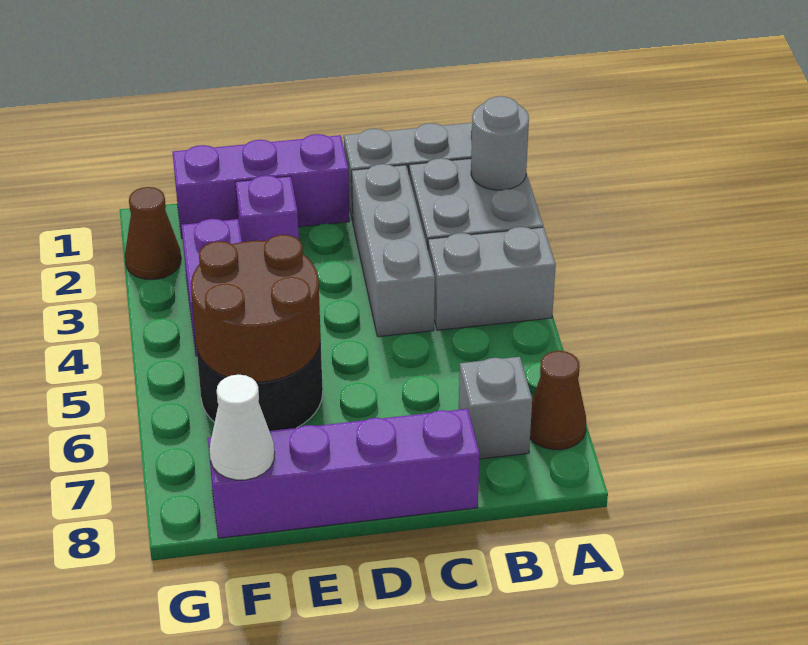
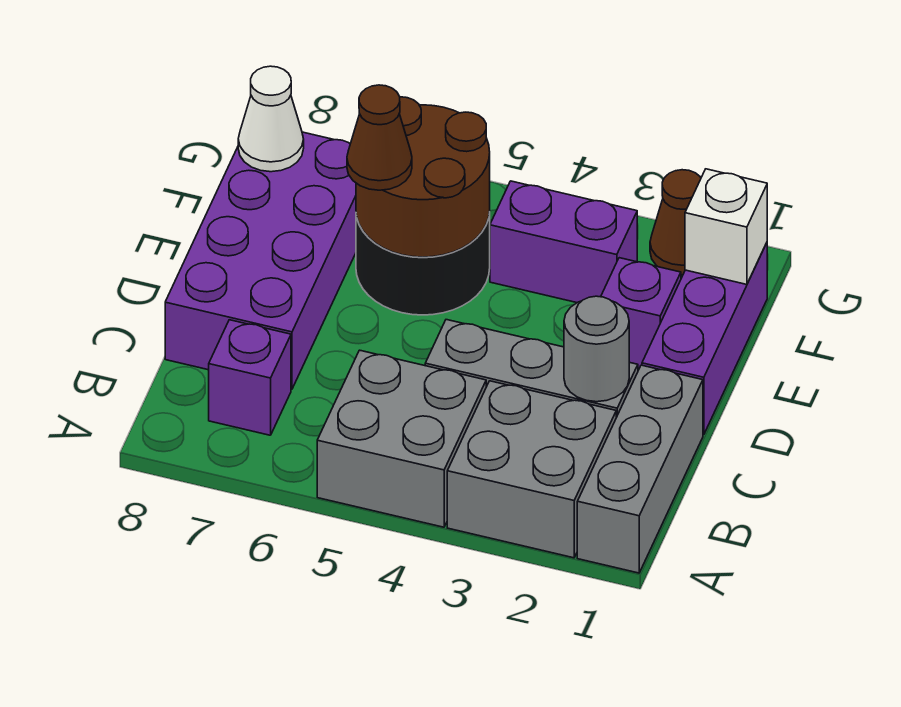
grey round brick A2 level 2 -> grey round brick C2 level 2
grey brick A4:B4 level 1 -> grey brick A4:B5 level 1
brown cone A7 level 1 -> brown cone E6 level 3
grey brick B7 level 1 -> purple brick B7 level 1
purple brick C8:F8 level 1 -> purple brick C7:F8 level 1
none -> white brick F1 level 2

